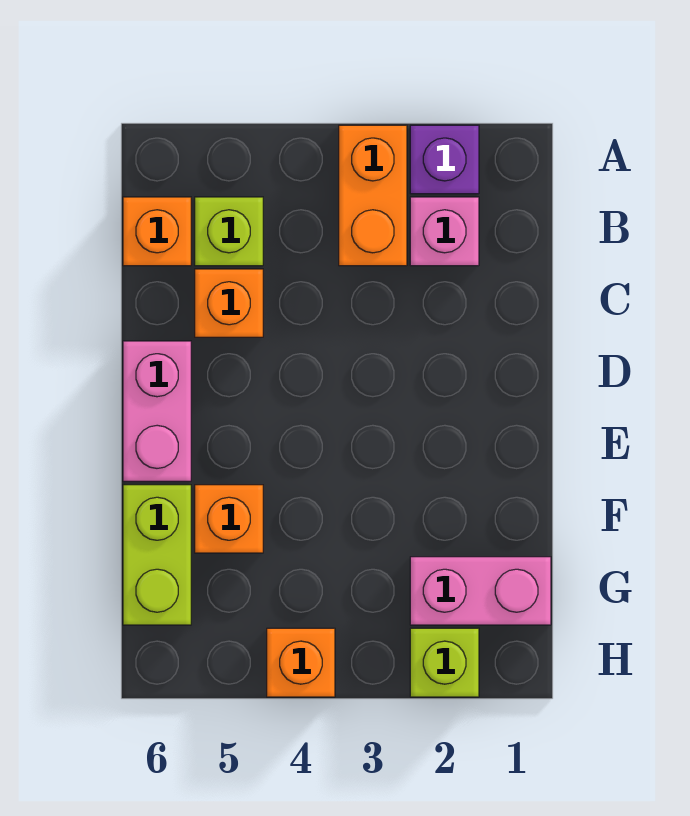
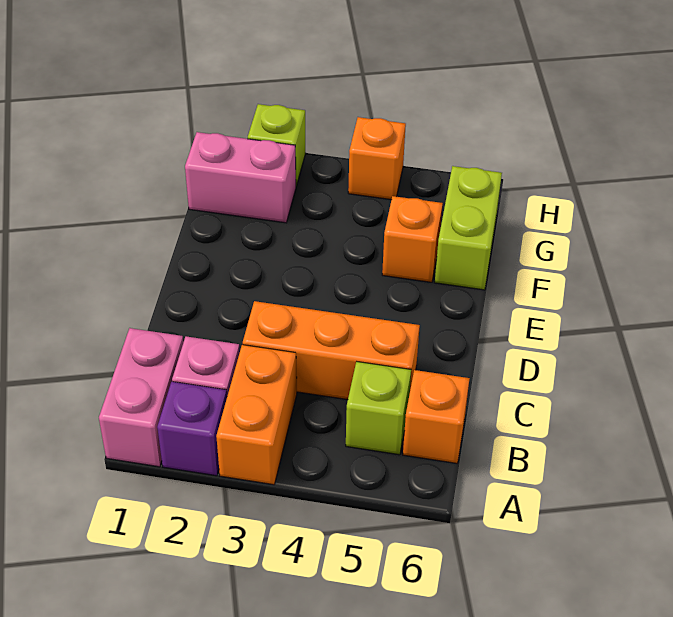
orange brick C5 level 1 -> orange brick C3:C5 level 1
pink brick D6:E6 level 1 -> pink brick A1:B1 level 1

